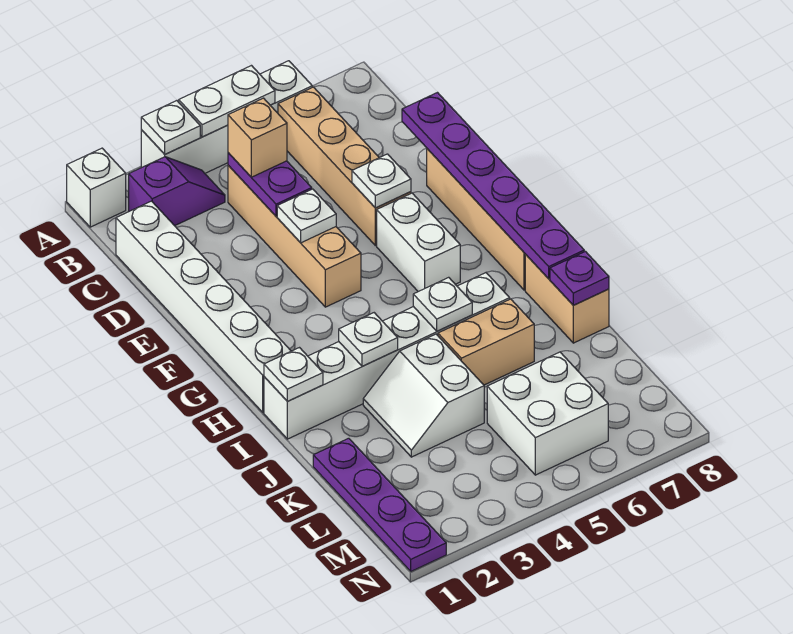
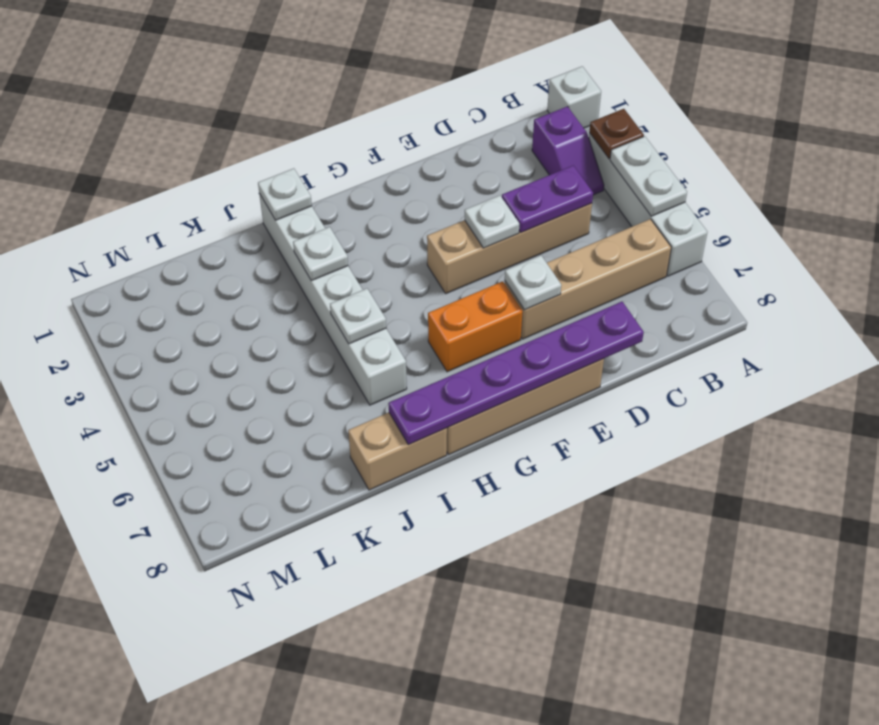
white plate A3 level 2 -> brown plate A3 level 2
white brick C1:H1 level 1 -> none
tan brick C4 level 3 -> none
white brick F6:G6 level 1 -> orange brick F6:G6 level 1
white slope J3:K4 level 1 top 4 -> none
tan brick J5:J6 level 1 -> none
purple plate J8 level 2 -> none
purple plate K1:N1 level 1 -> none
white brick L5:M6 level 1 -> none

